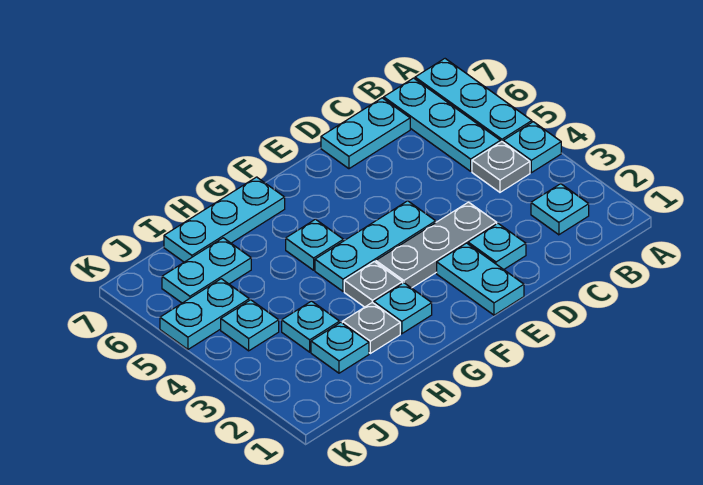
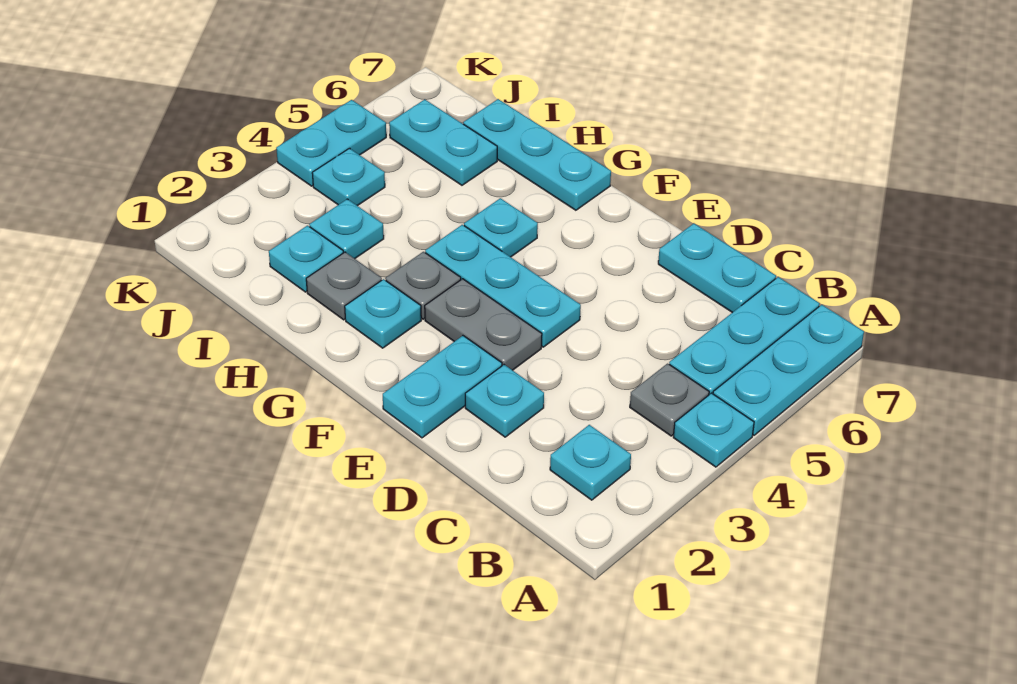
grey plate D3:F3 level 1 -> grey plate E3:F3 level 1
cyan plate J5:K5 level 1 -> cyan plate K4:K5 level 1

